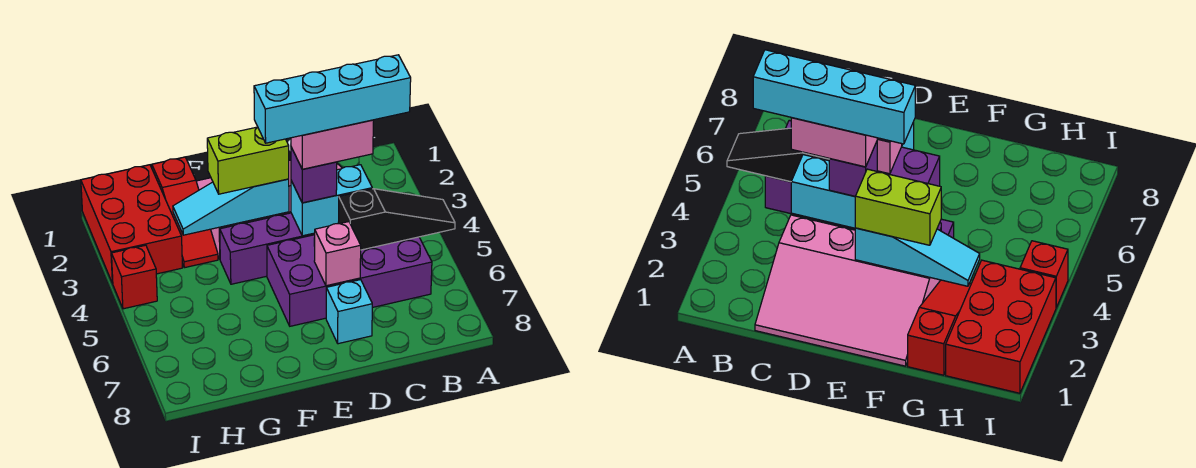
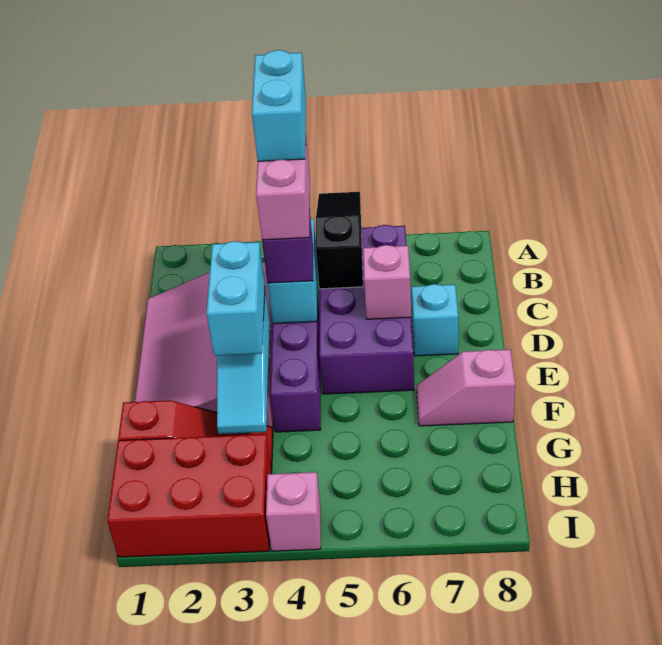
cyan brick B4:E4 level 5 -> cyan brick B4:C4 level 5
lime brick E3:F3 level 3 -> cyan brick E3:F3 level 3
none -> pink slope F7:F8 level 1 top 8
red brick I4 level 1 -> pink brick I4 level 1

